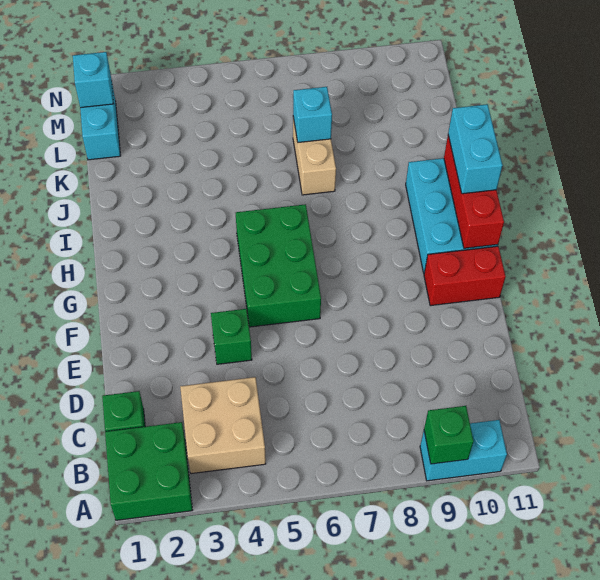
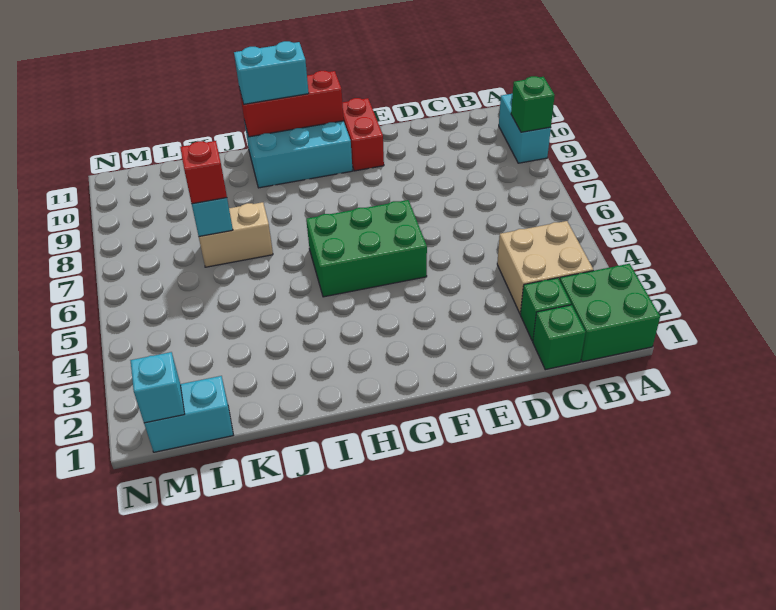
green brick E4 level 1 -> green brick C2 level 1
none -> red brick K7 level 3

